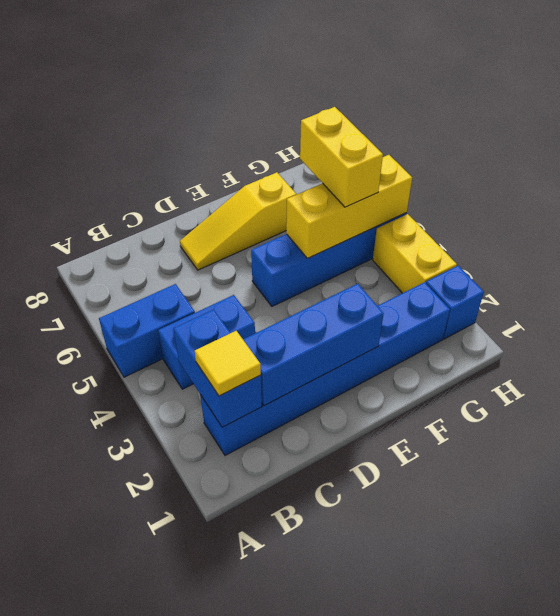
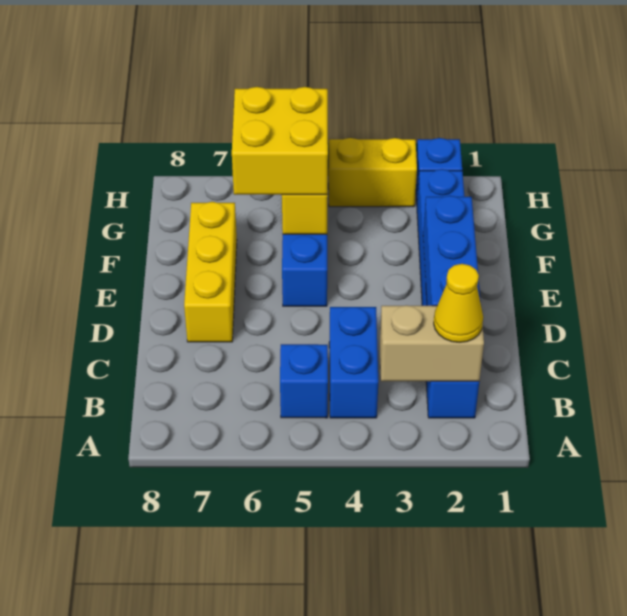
blue brick A5:B5 level 1 -> blue brick B5 level 1
blue brick B2:B3 level 2 -> tan brick B2:B3 level 2
yellow tile B2 level 3 -> yellow cone B2 level 3
yellow slope D7:F7 level 1 top F -> yellow brick D7:F7 level 1
yellow brick G5:G6 level 3 -> yellow brick F5:G6 level 3

